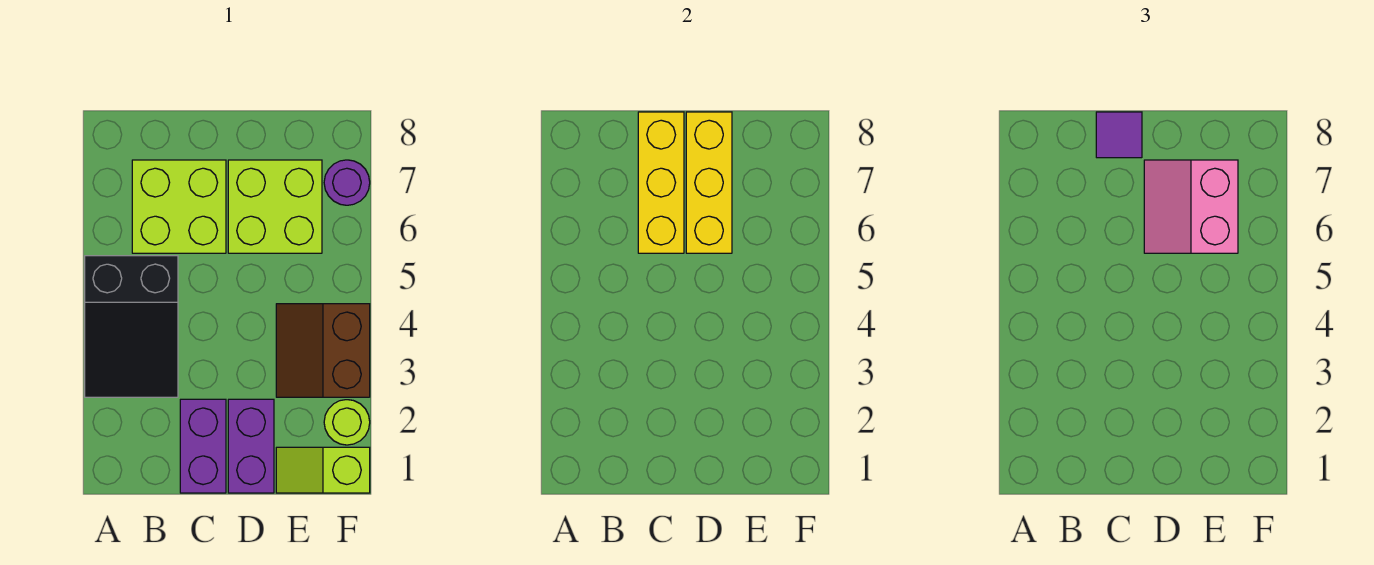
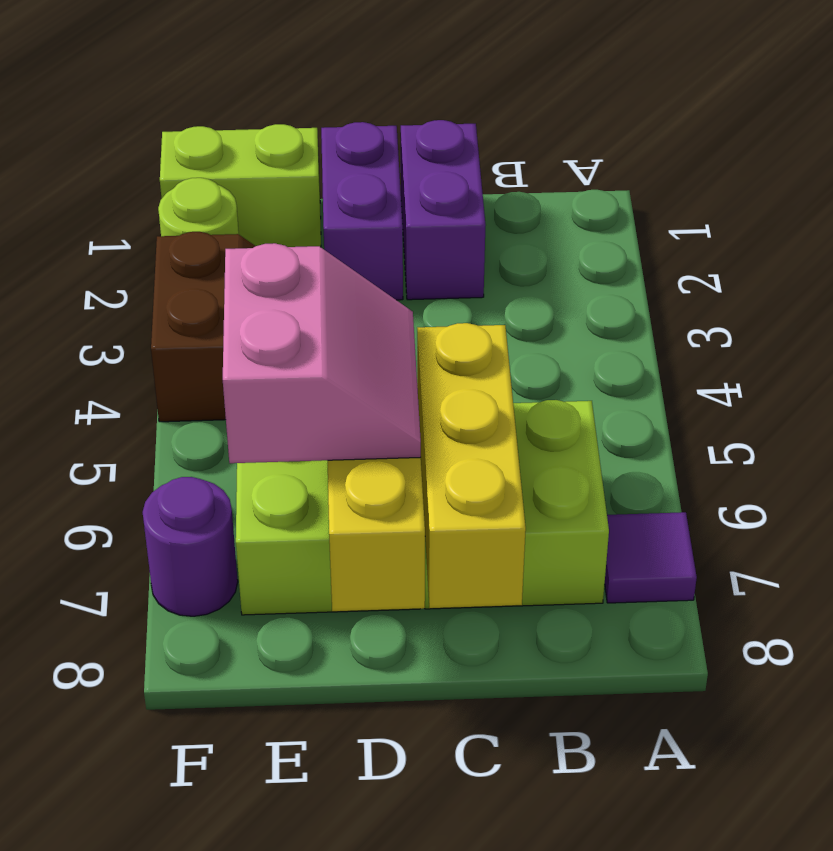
black slope A3:B5 level 1 top 5 -> none
purple tile C8 level 3 -> purple tile A7 level 1
lime slope E1:F1 level 1 top F -> lime brick E1:F1 level 1

